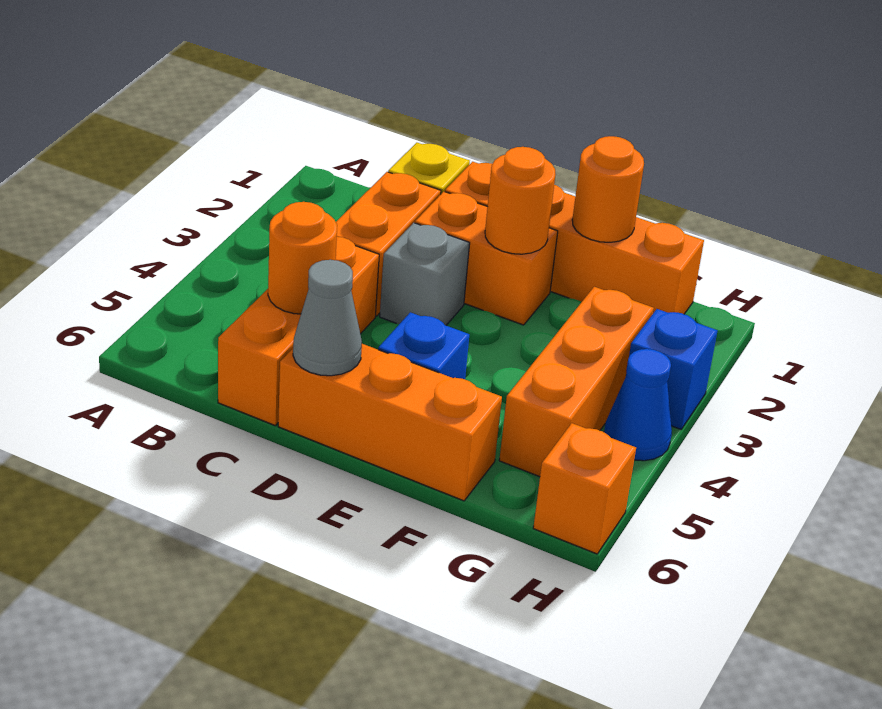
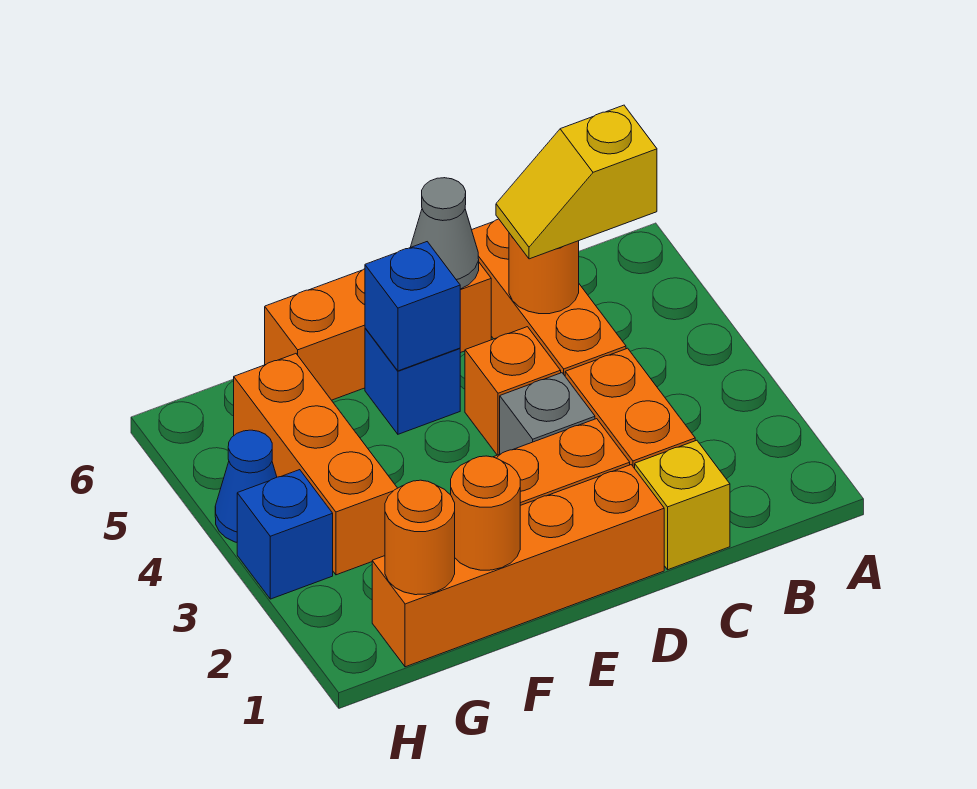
none -> yellow slope B5:C5 level 3 top B
orange round brick E2 level 2 -> orange round brick G1 level 2
none -> blue brick E5 level 2
orange brick H6 level 1 -> orange brick D4 level 1

